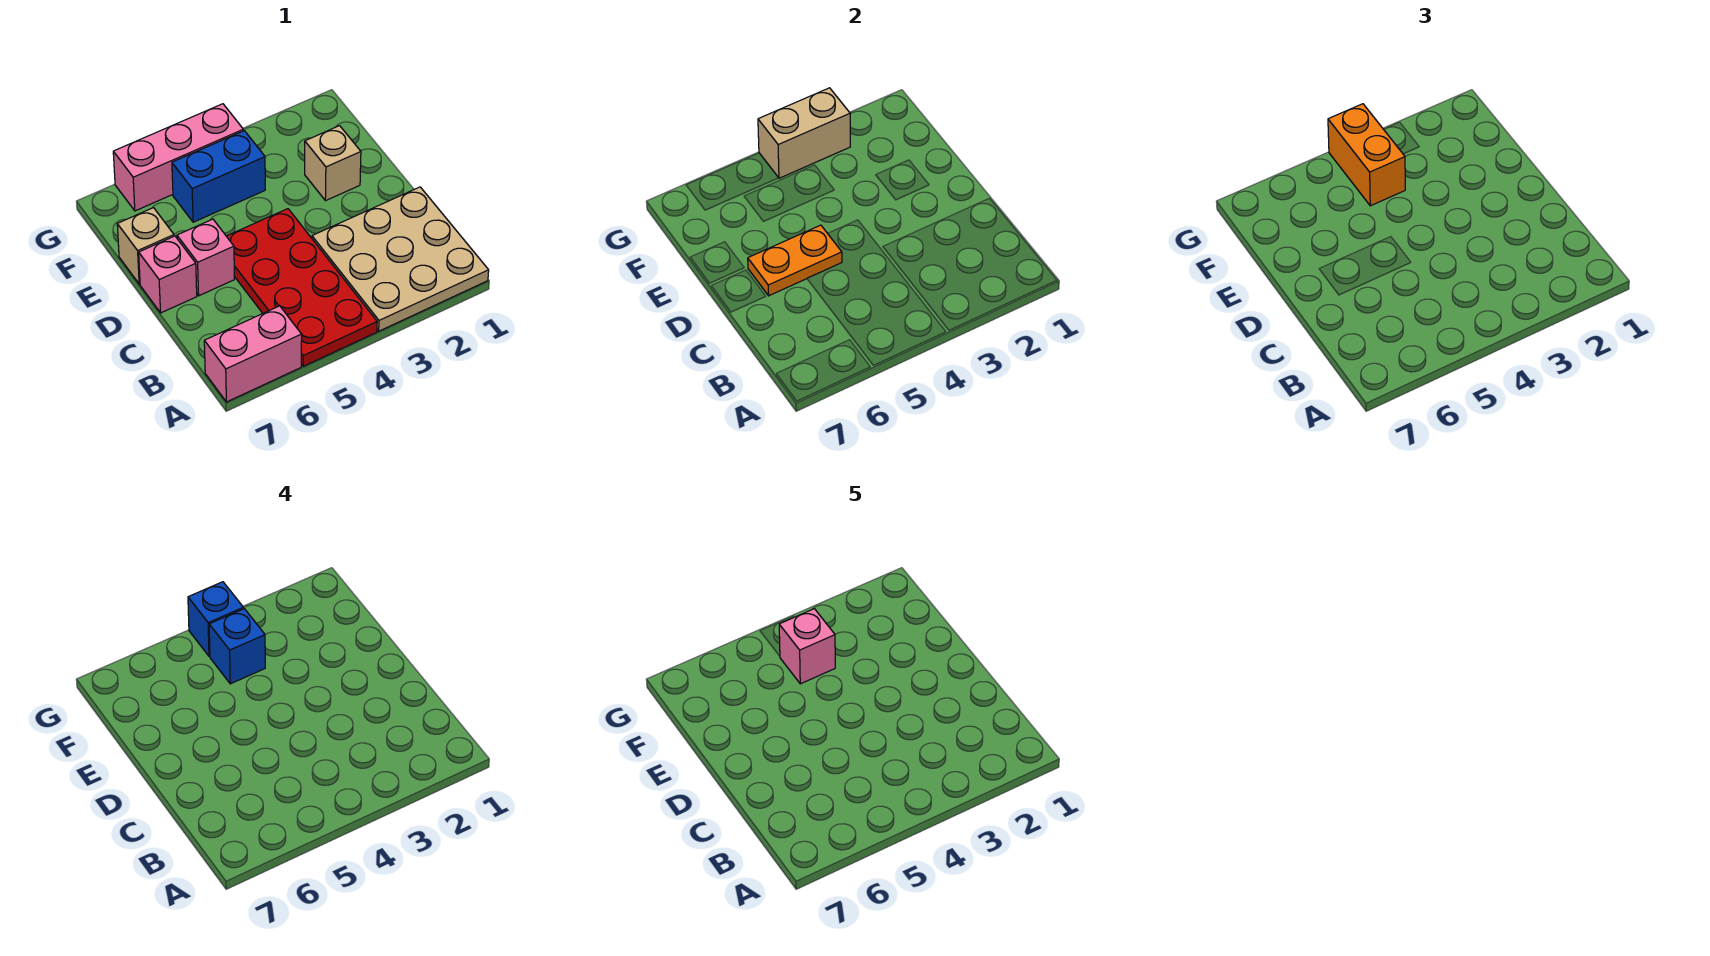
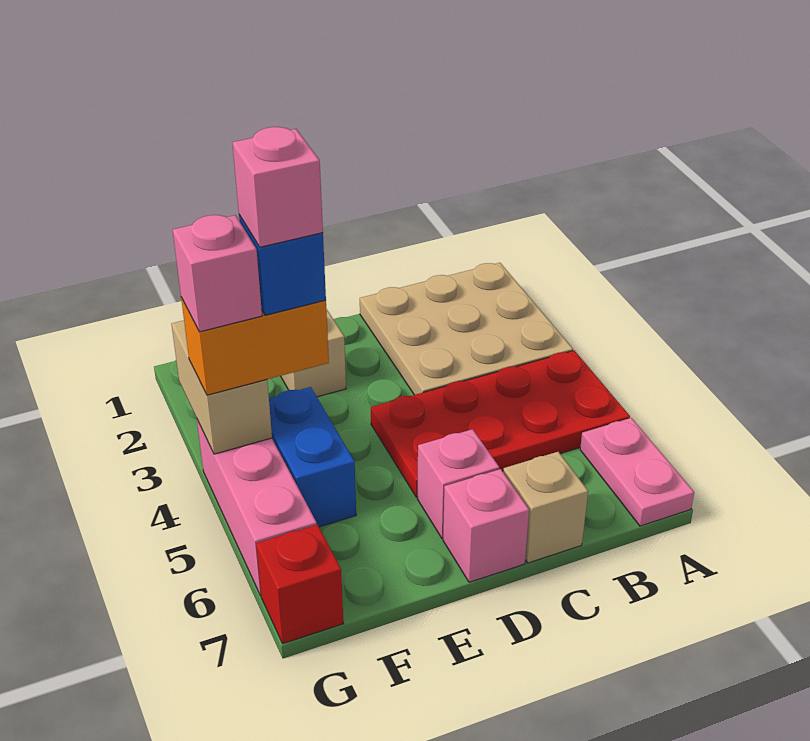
pink brick A6:A7 level 1 -> pink plate A6:A7 level 1
orange plate D5:D6 level 2 -> none
tan brick E7 level 1 -> tan brick C7 level 1
blue brick G4 level 4 -> pink brick G4 level 4
none -> red brick G7 level 1

